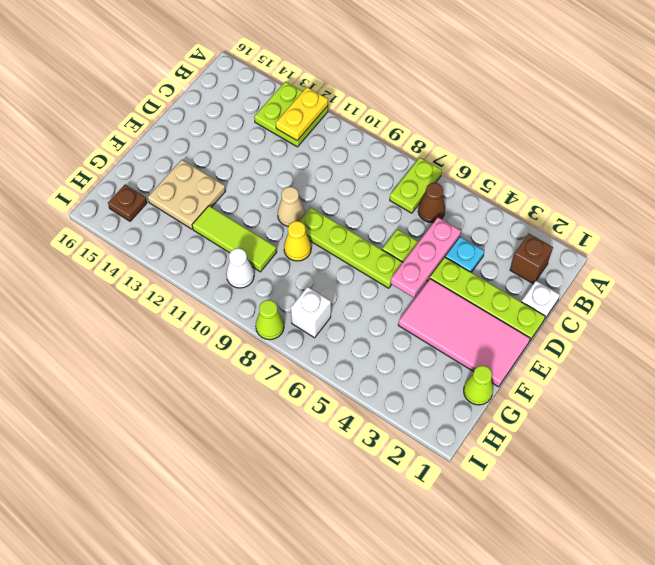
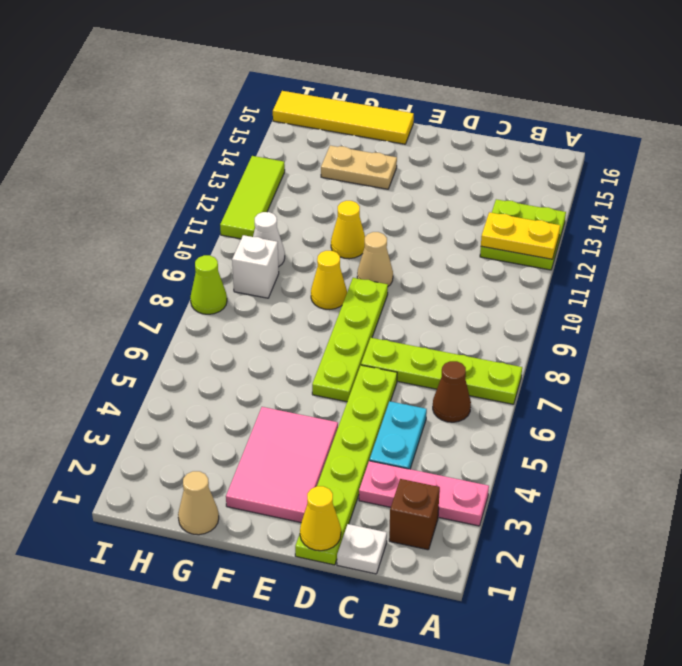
lime plate A7:B7 level 1 -> lime plate A7:D7 level 1
pink plate C5:E5 level 2 -> pink plate A3:C3 level 1
none -> yellow cone D1 level 2
pink tile E1:F4 level 1 -> pink tile E2:F4 level 1
none -> yellow cone F11 level 1
tan plate F13:G14 level 1 -> tan plate F14:G14 level 1
none -> yellow tile F16:I16 level 1
lime cone G1 level 1 -> tan cone G1 level 1
lime tile G10:G12 level 1 -> lime tile I11:I13 level 1
white brick H7 level 1 -> white brick H9 level 1
brown plate H15 level 1 -> none

